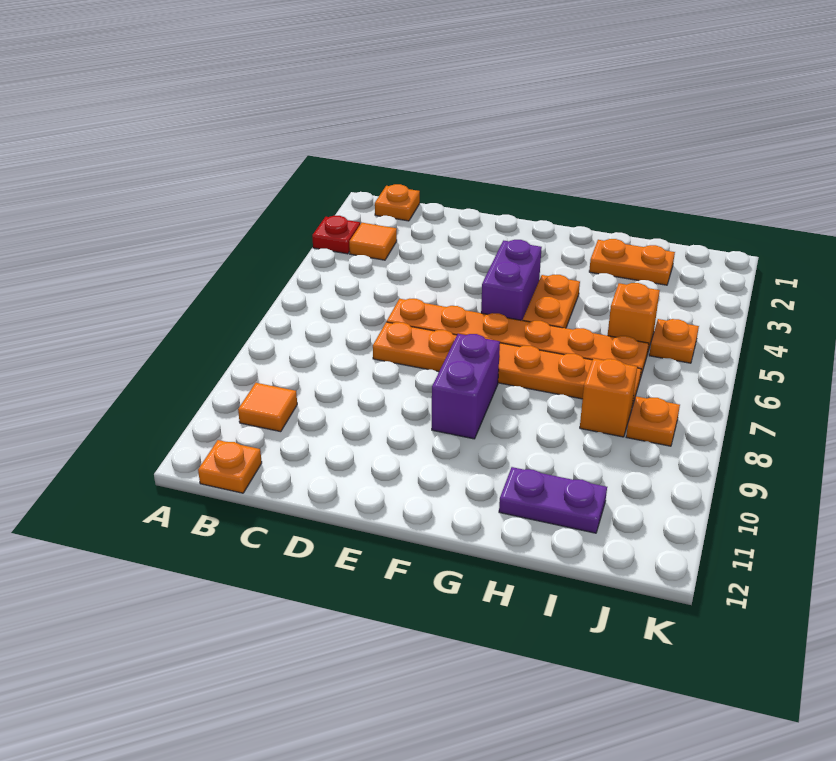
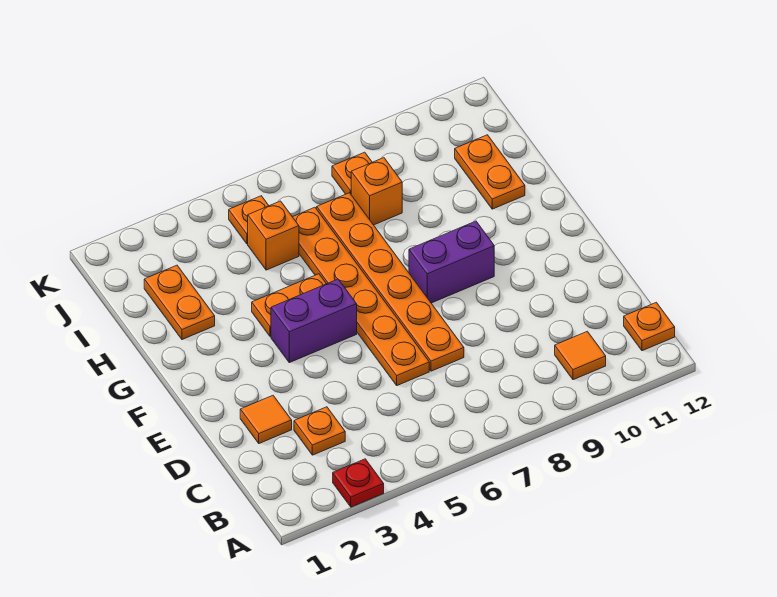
orange plate B1 level 1 -> orange plate C3 level 1
orange tile B3 level 1 -> orange tile D2 level 1
purple plate H11:I11 level 1 -> orange plate H11:I11 level 1

